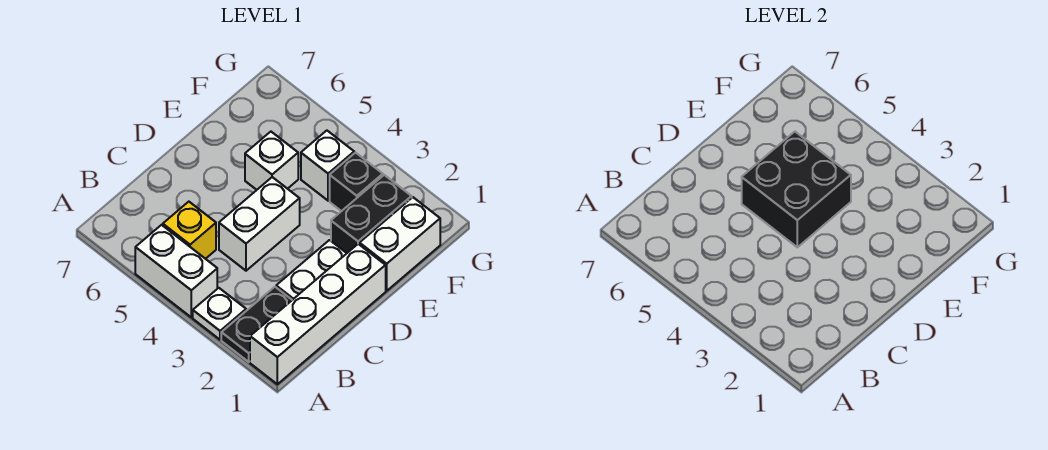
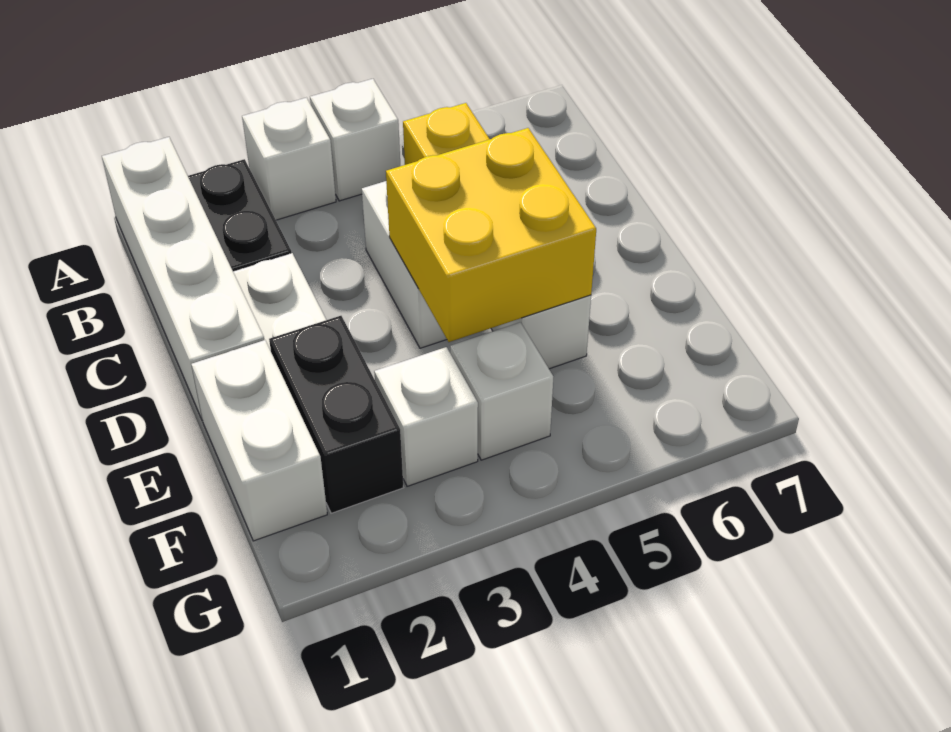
white plate A3 level 1 -> white brick A3 level 1
white brick A4:A5 level 1 -> white brick A4 level 1
black brick D4:E5 level 2 -> yellow brick D4:E5 level 2
black brick F3 level 1 -> white brick F3 level 1

